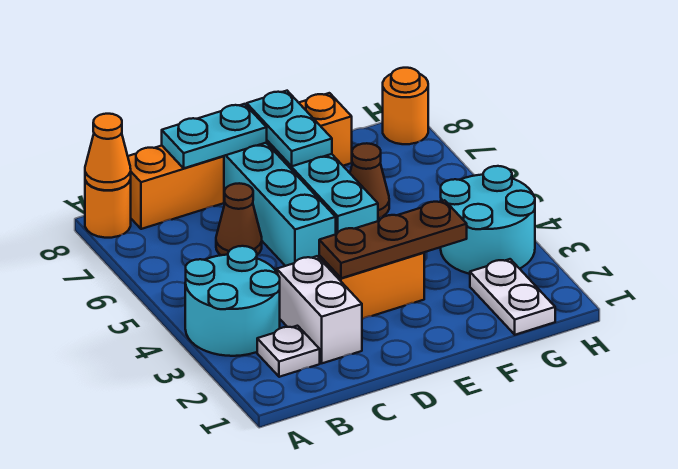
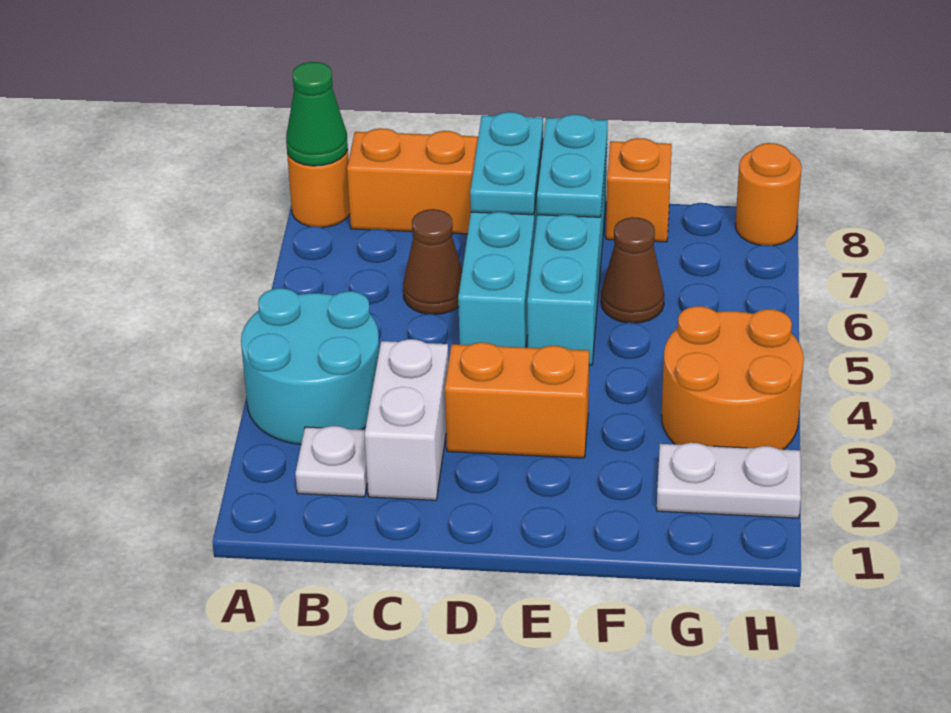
orange cone A8 level 2 -> green cone A8 level 2
cyan plate C8:D8 level 2 -> cyan plate D7:D8 level 2
brown plate D3:F3 level 2 -> none
white plate G1:G2 level 1 -> white plate G2:H2 level 1
cyan round brick G3:H4 level 1 -> orange round brick G3:H4 level 1

